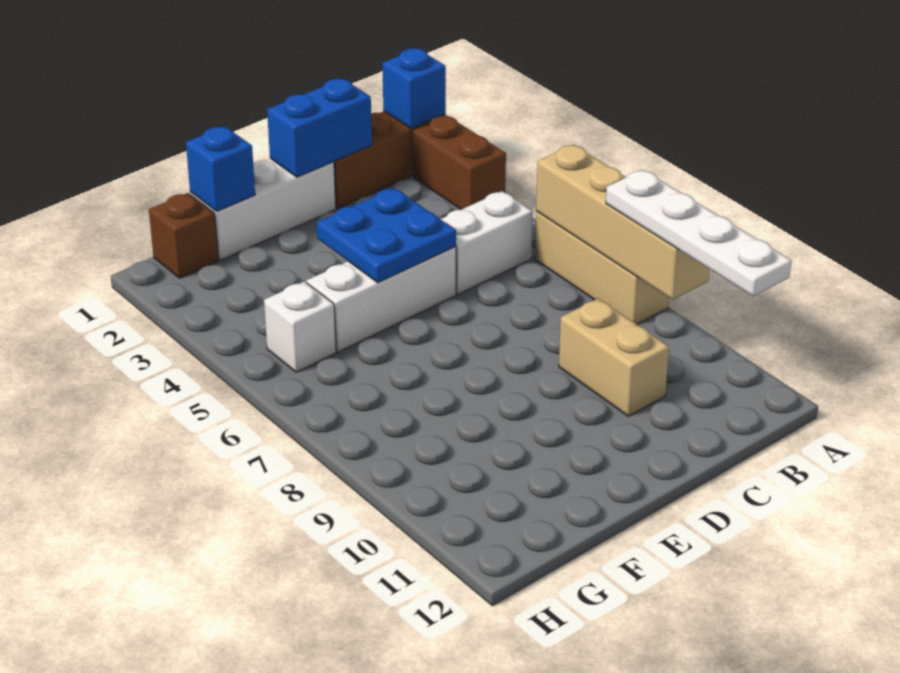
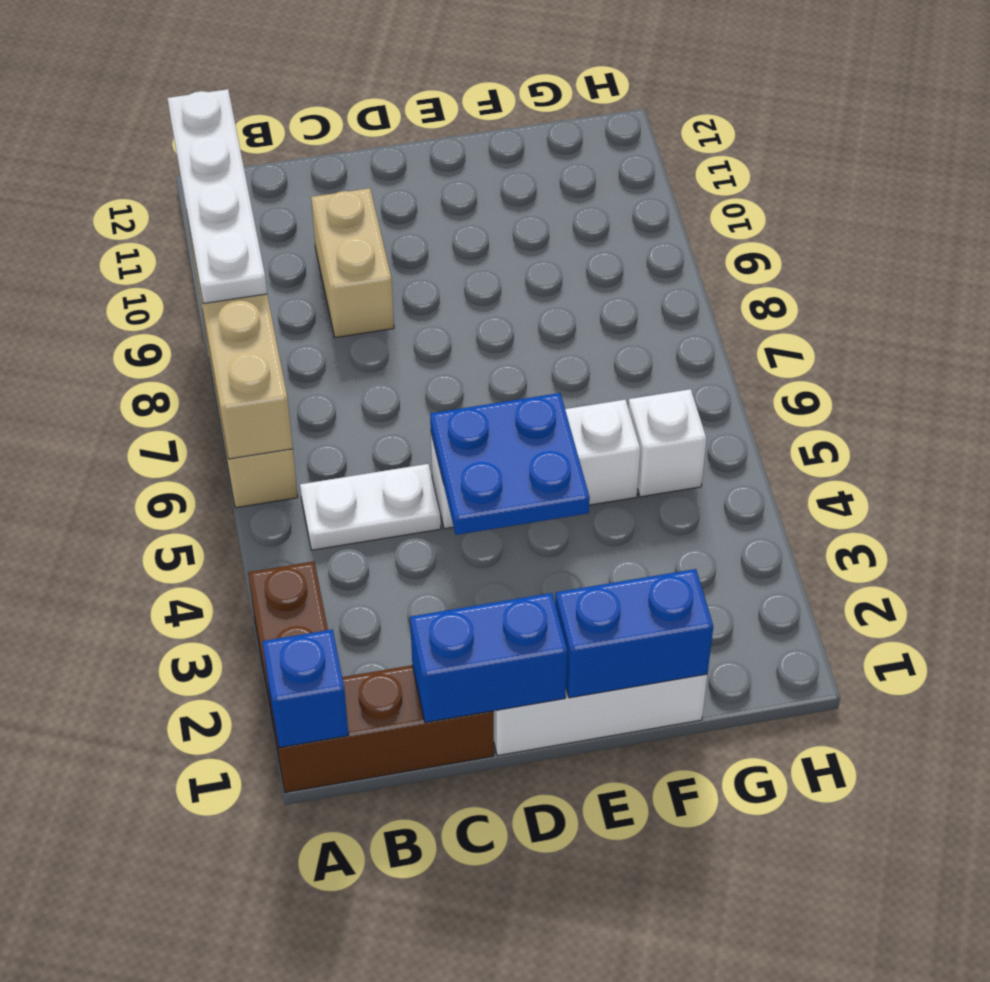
white brick B5:C5 level 1 -> white plate B5:C5 level 1
blue brick F1 level 2 -> blue brick E1:F1 level 2
brown brick G1 level 1 -> none

